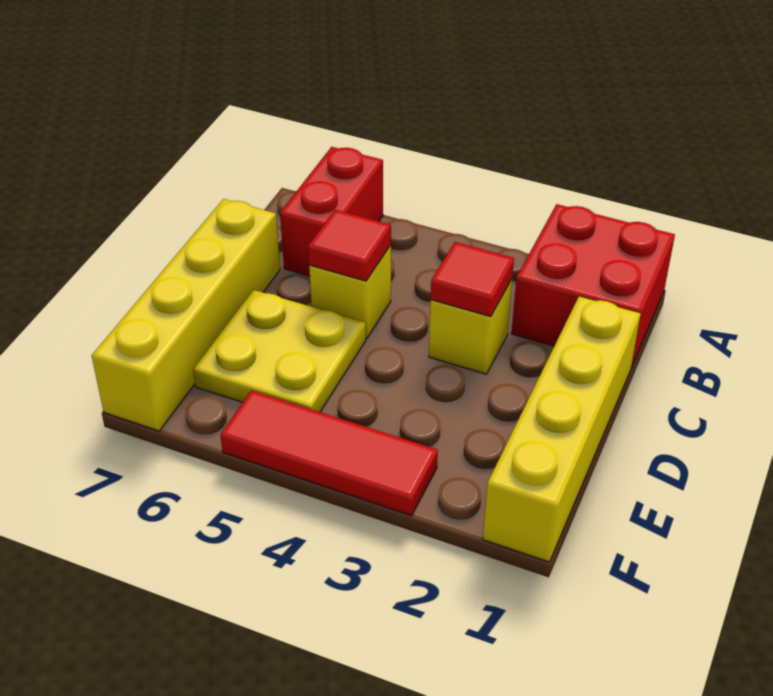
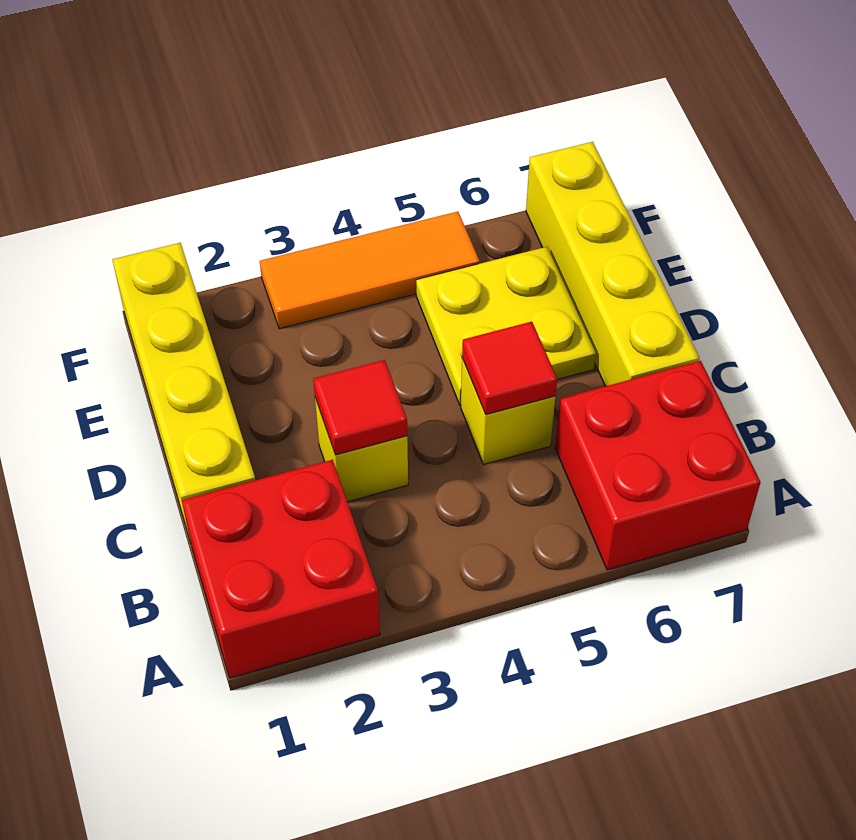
red brick A6:B6 level 1 -> red brick A6:B7 level 1
red tile F3:F5 level 1 -> orange tile F3:F5 level 1

